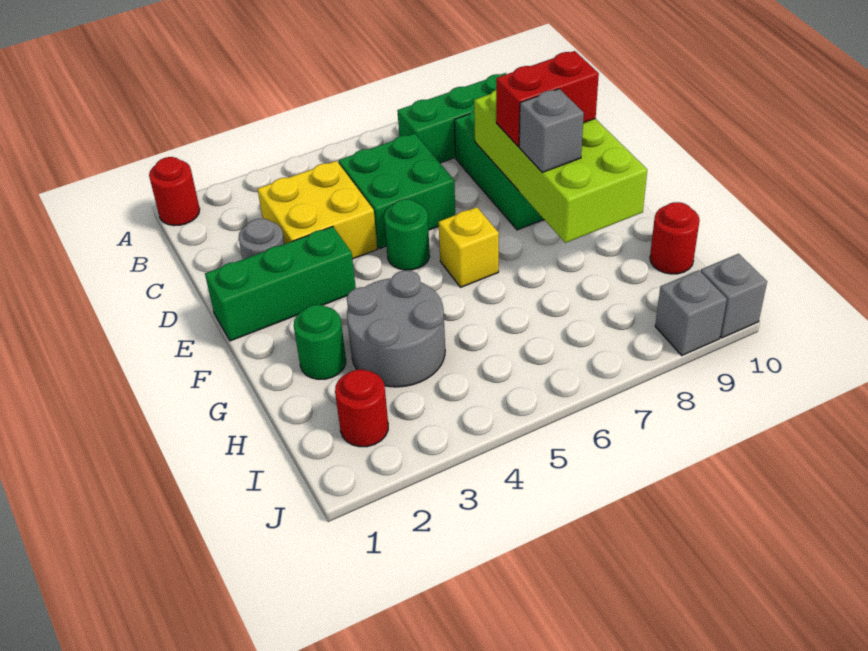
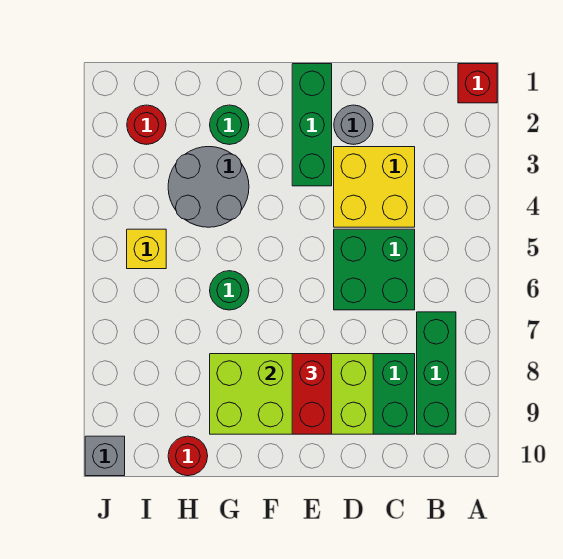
red round brick A1 level 1 -> red brick A1 level 1
green round brick E5 level 1 -> green round brick G6 level 1
yellow brick F6 level 1 -> yellow brick I5 level 1
grey brick F8 level 3 -> none
grey brick J9 level 1 -> none

